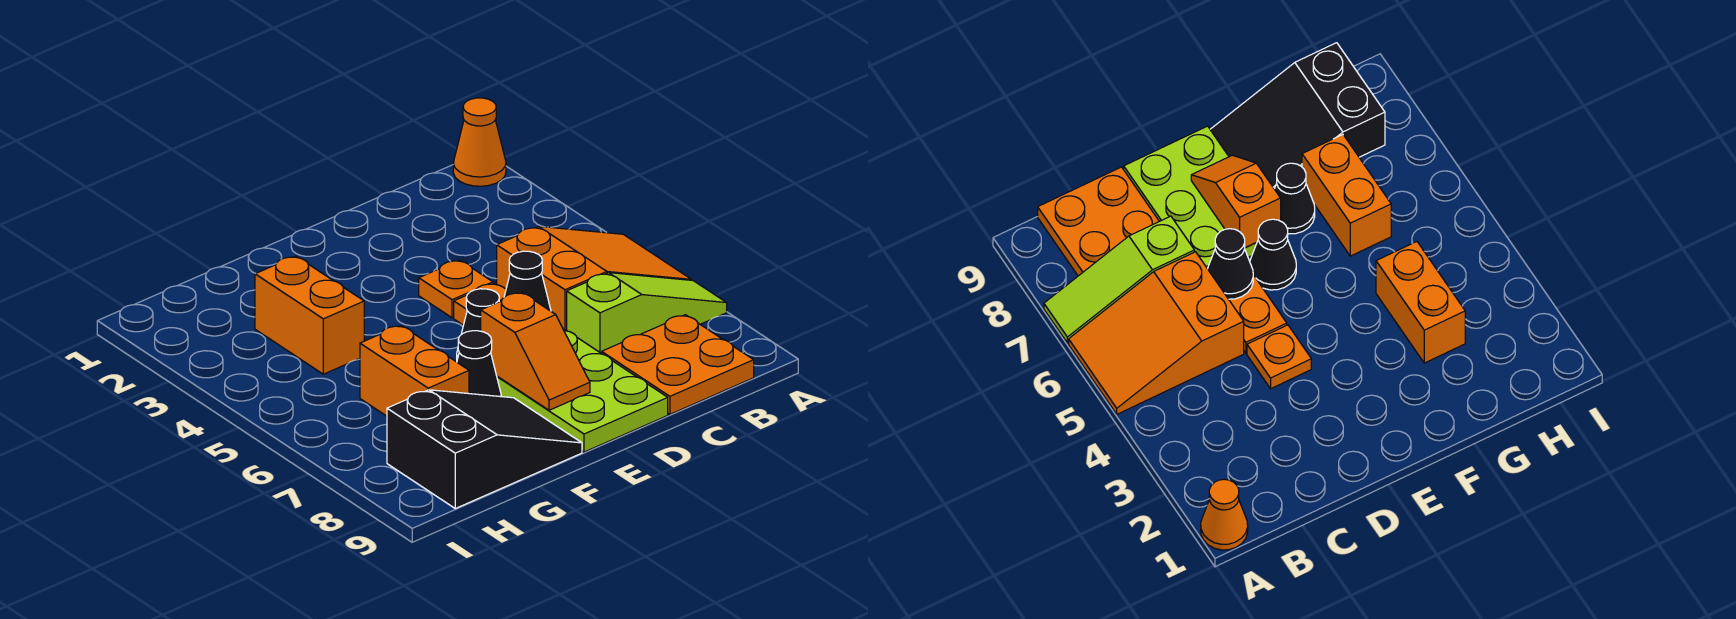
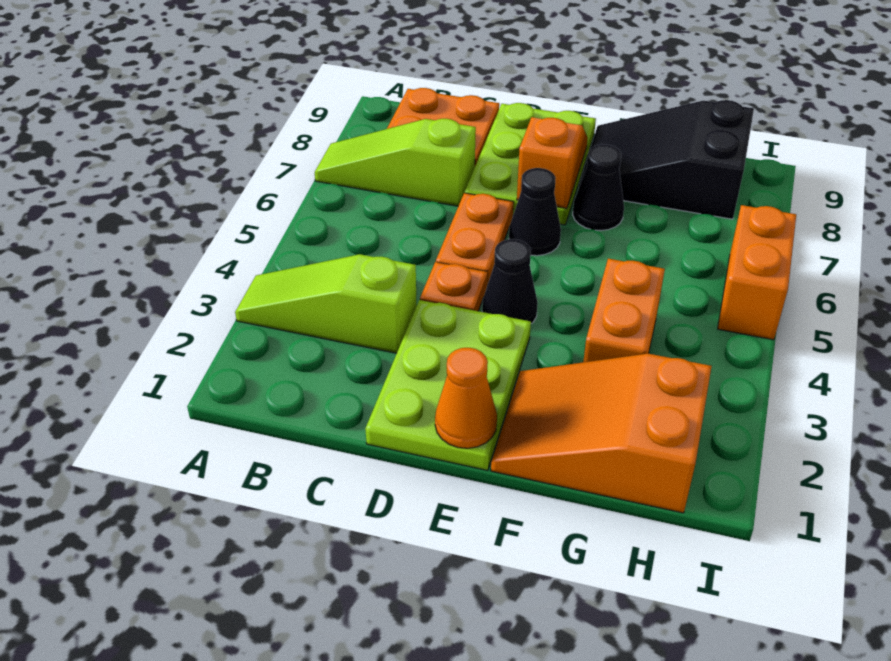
orange cone A1 level 1 -> orange cone E1 level 2
none -> lime slope A3:C3 level 1 top C
orange slope A5:C6 level 1 top C -> orange slope F1:H2 level 1 top H
none -> lime plate D1:E3 level 1
black cone D6 level 2 -> black cone E4 level 1
orange brick G6:G7 level 1 -> orange brick I5:I6 level 1

